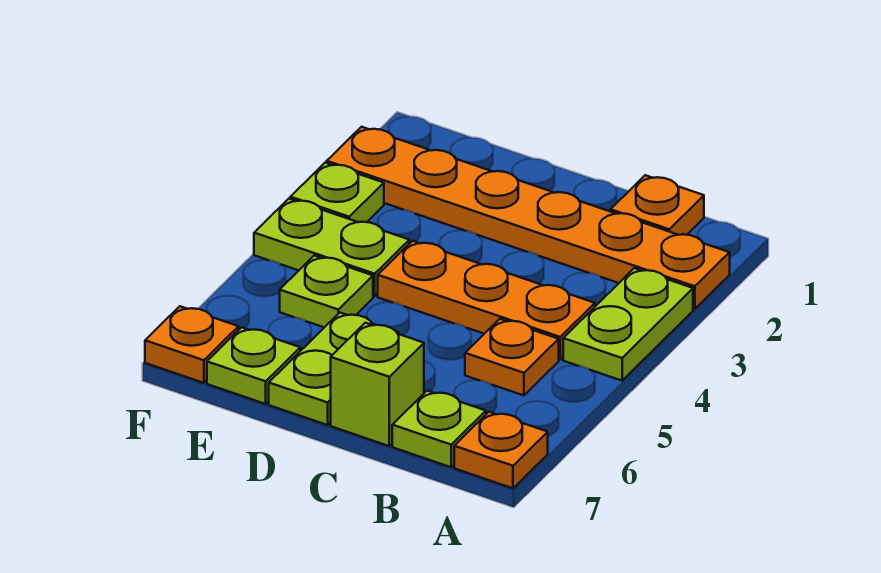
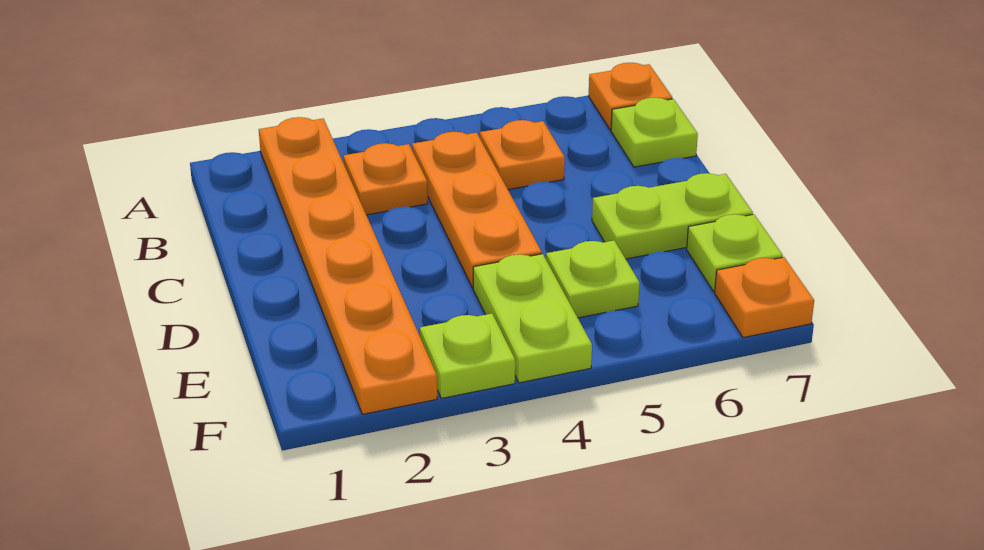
lime plate A3:A4 level 1 -> none
orange plate B1 level 1 -> orange plate B3 level 1
lime brick C7 level 1 -> none

